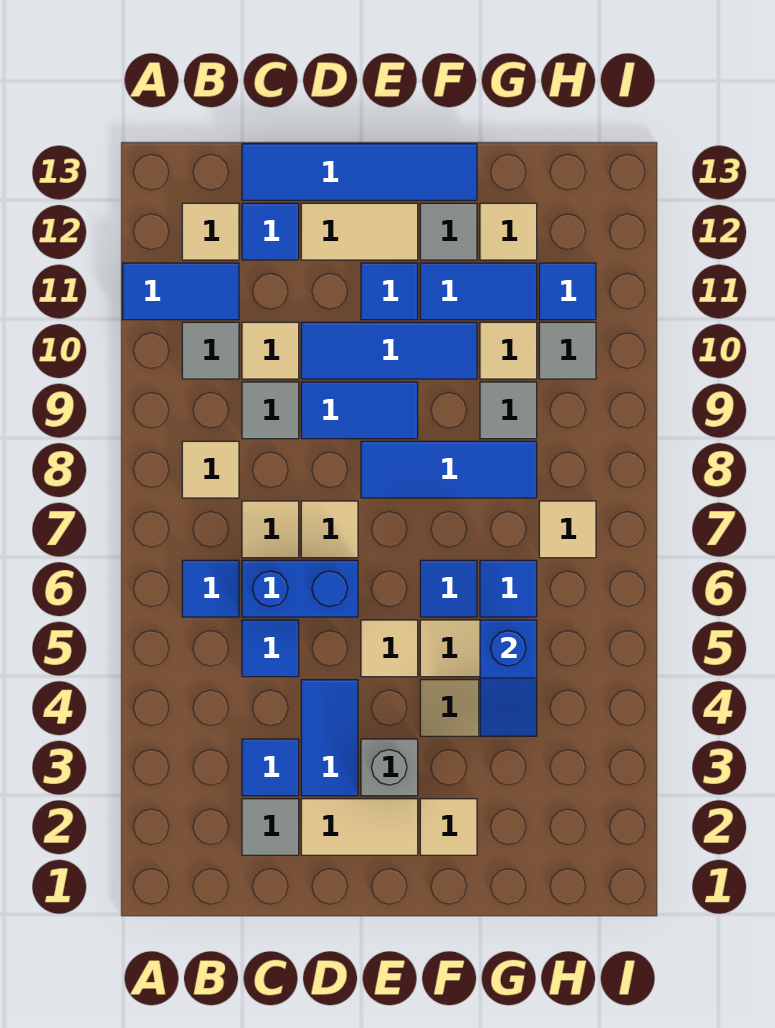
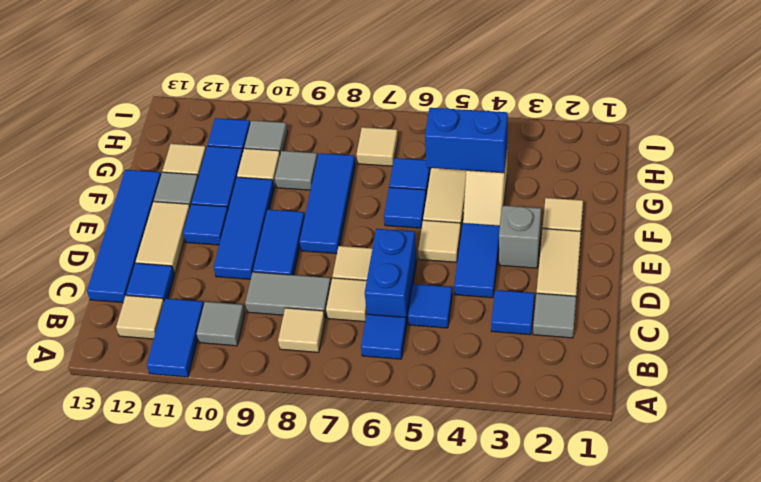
grey tile C9 level 1 -> grey tile C8:C9 level 1
tan tile C10 level 1 -> none
blue tile D3:D4 level 1 -> blue tile D4:E4 level 1
blue slope G4:G5 level 2 top 5 -> blue brick G4:G5 level 2

